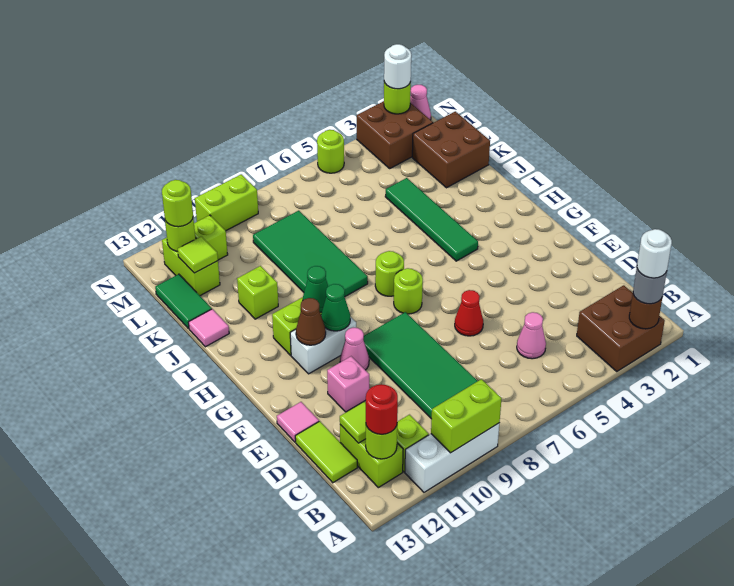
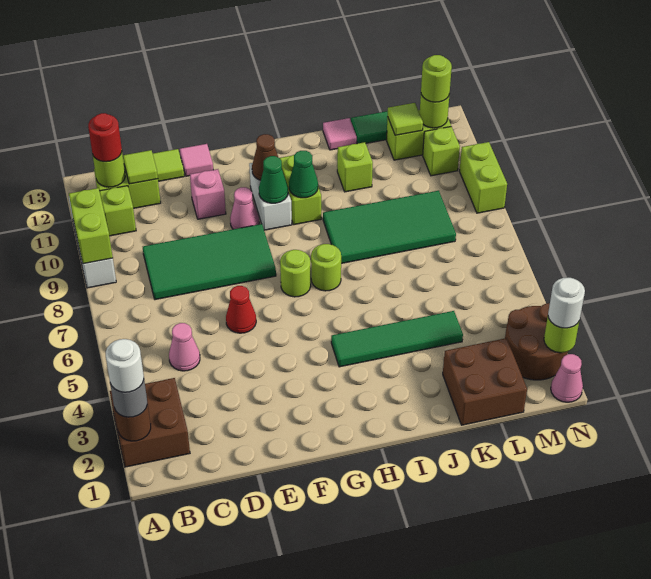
brown brick M2:N3 level 1 -> brown round brick M2:N3 level 1
lime round brick N5 level 1 -> none

